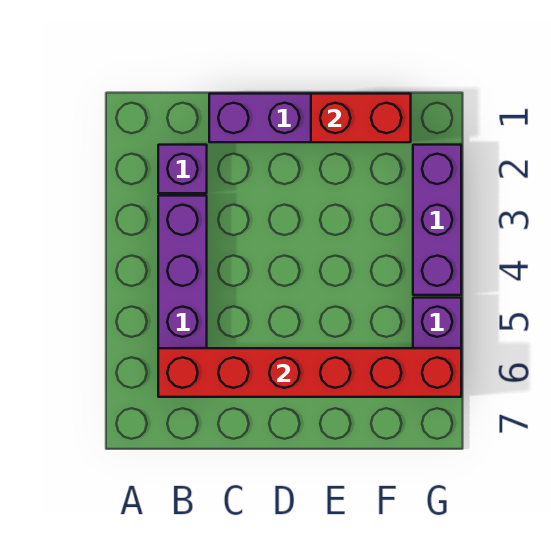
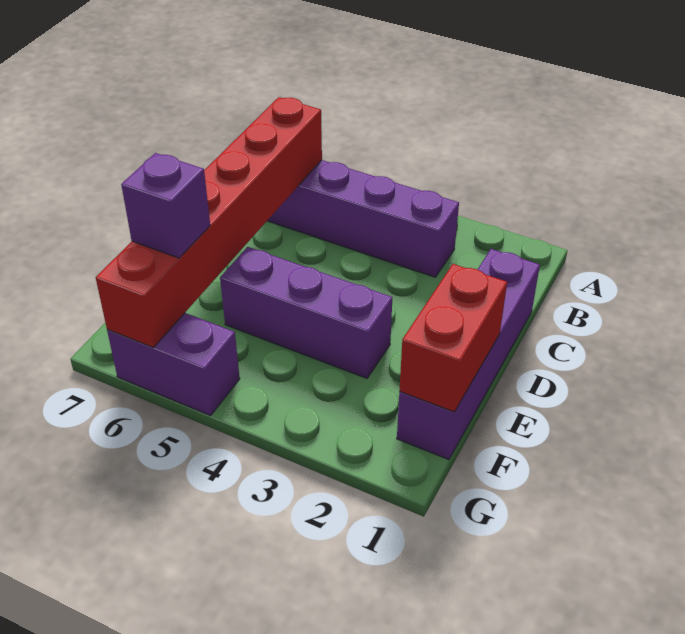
purple brick B2 level 1 -> purple brick F6 level 3
purple brick G2:G4 level 1 -> purple brick E3:E5 level 1

